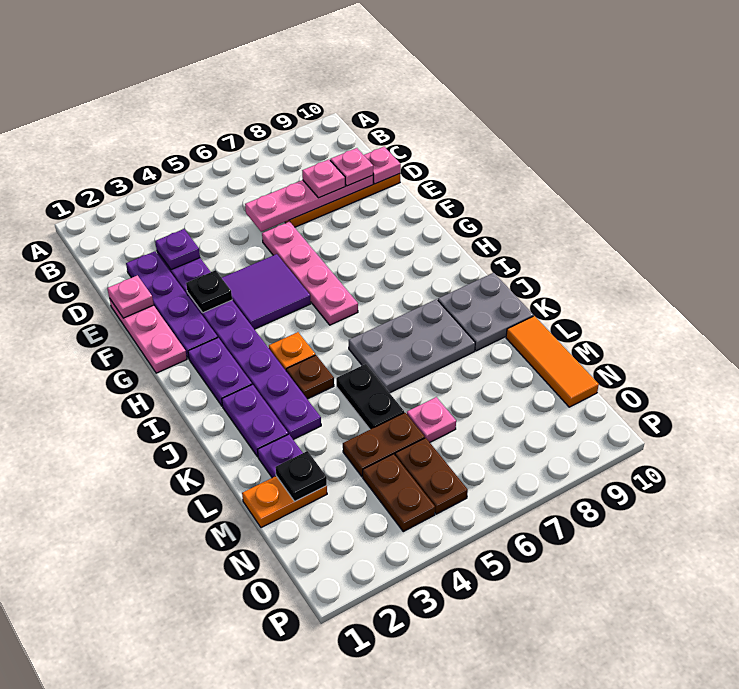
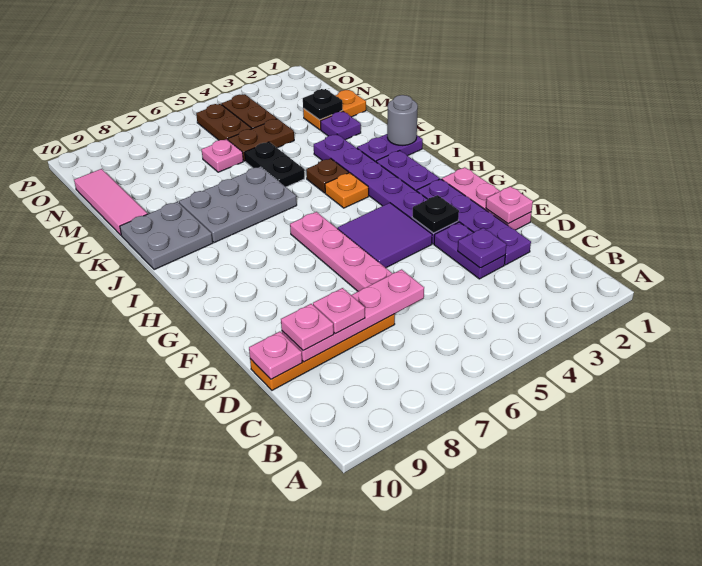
none -> grey round brick J1 level 2
purple plate J2:K2 level 1 -> purple plate J1:J2 level 1
orange tile L10:N10 level 1 -> pink tile L10:N10 level 1

